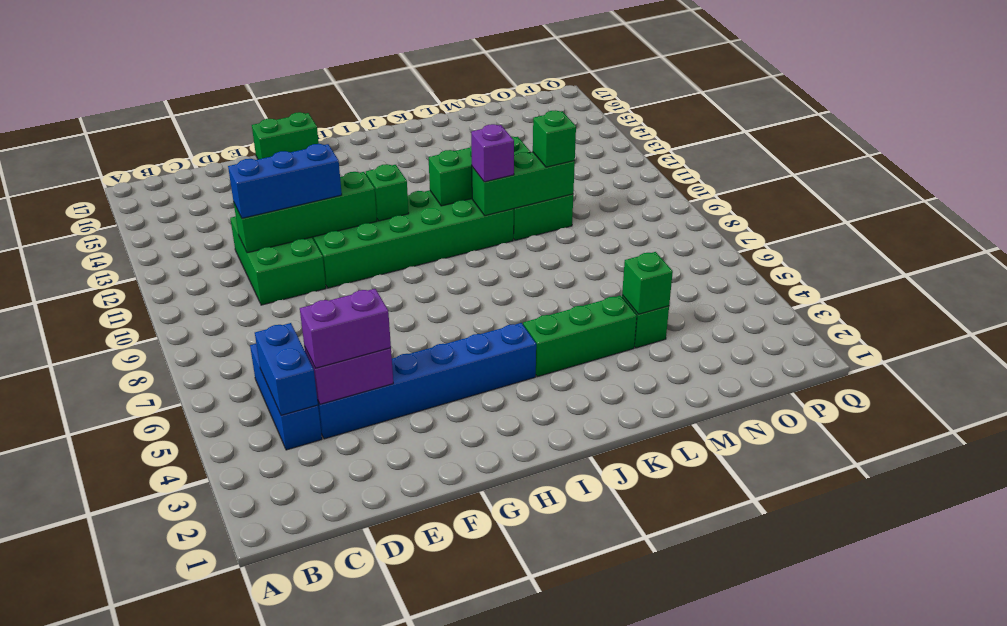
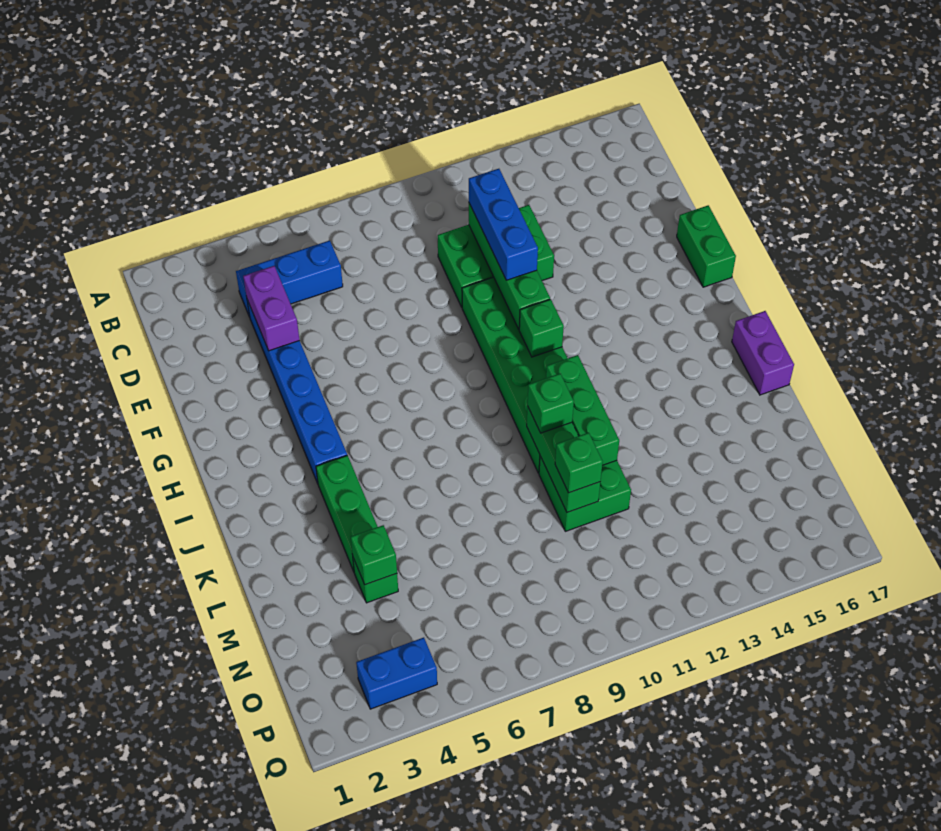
blue brick C4:C5 level 2 -> blue brick P3:P4 level 1
purple brick D4:E4 level 3 -> purple brick J17:K17 level 1
purple brick K10 level 3 -> green brick K10 level 3

